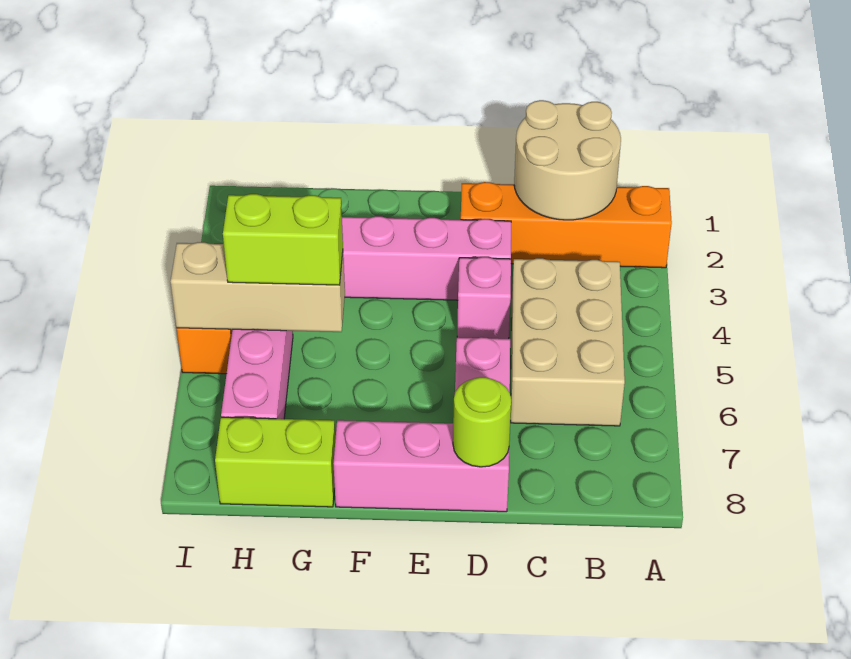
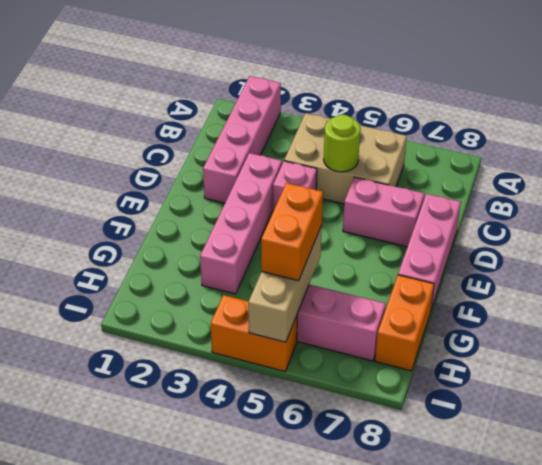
orange brick A2:D2 level 1 -> pink brick A2:D2 level 1
tan round brick B1:C2 level 2 -> none
lime round brick D8 level 2 -> lime round brick C5 level 2
lime brick G5:H5 level 3 -> orange brick G5:H5 level 3
lime brick G8:H8 level 1 -> orange brick G8:H8 level 1

